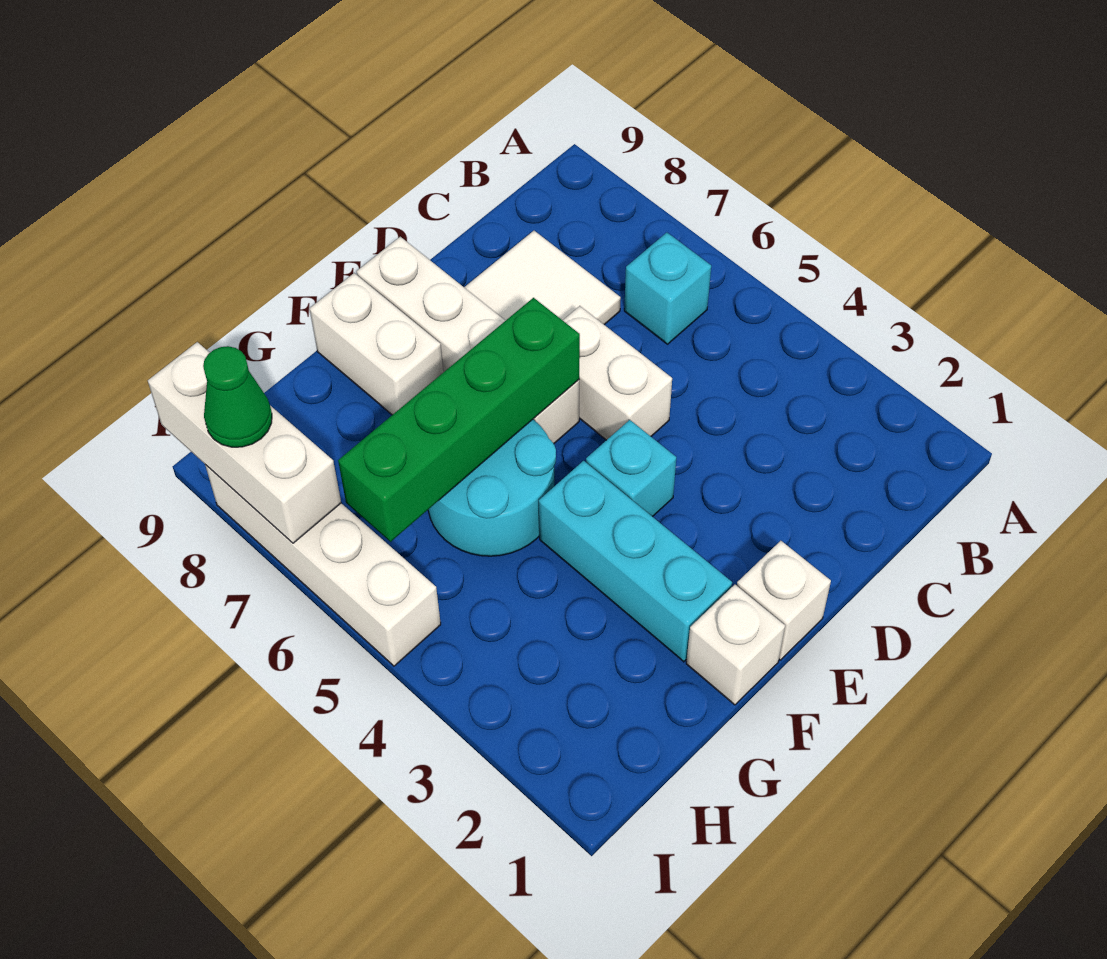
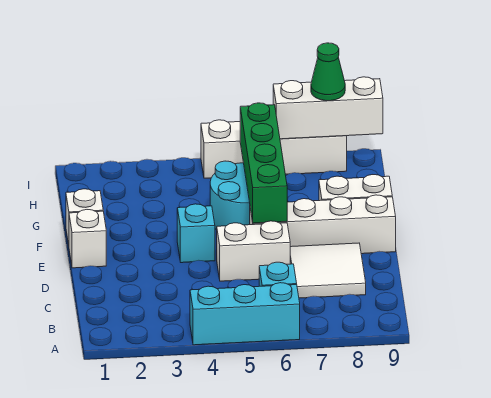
cyan brick F2:F4 level 1 -> cyan brick A4:A6 level 1

